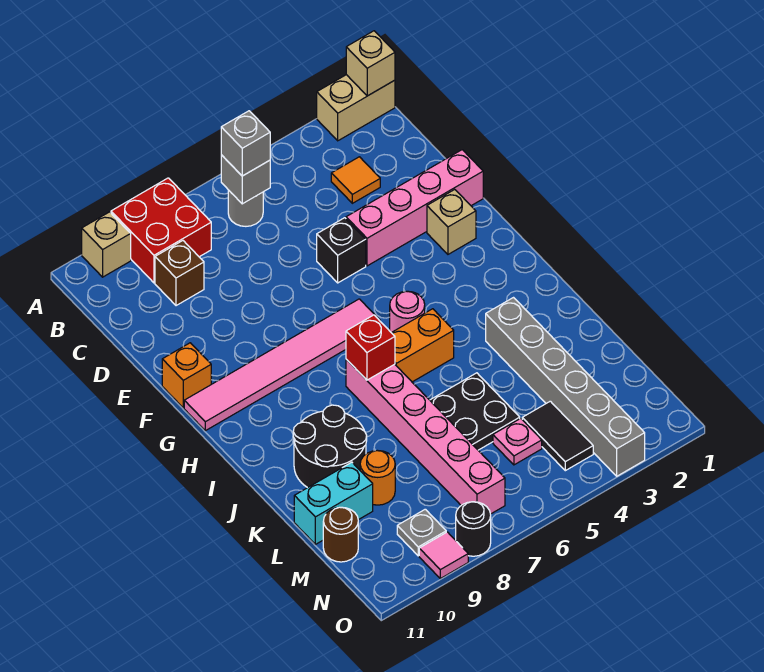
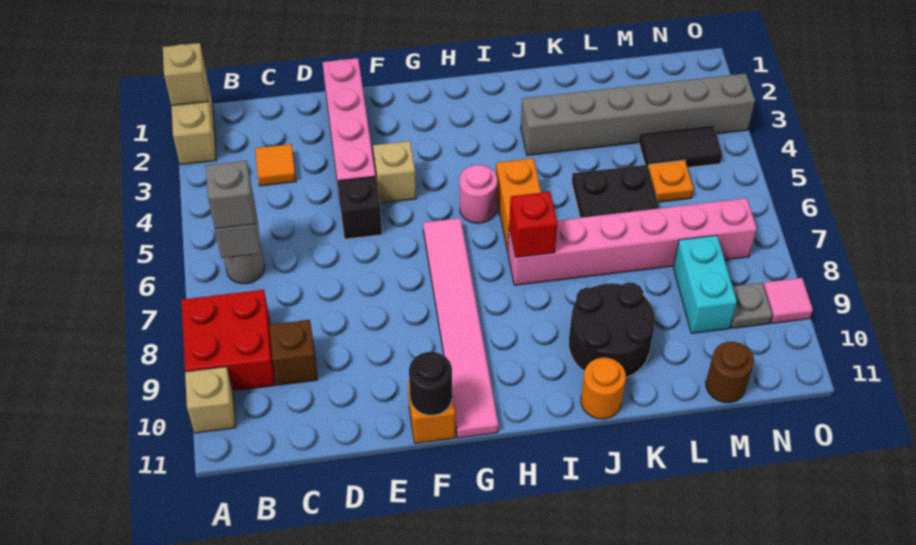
tan brick F2 level 1 -> tan brick F4 level 1
orange round brick L9 level 1 -> orange round brick J11 level 1
cyan brick L10:L11 level 1 -> cyan brick M8:M9 level 1
pink plate M5 level 1 -> orange plate M5 level 1
black round brick O8 level 1 -> black round brick F11 level 2

